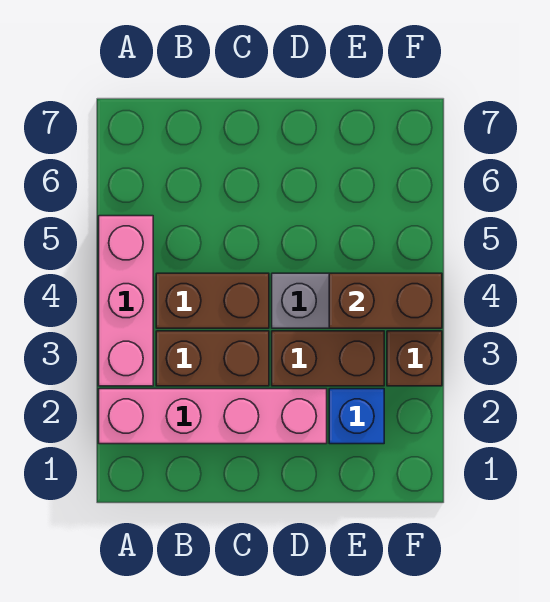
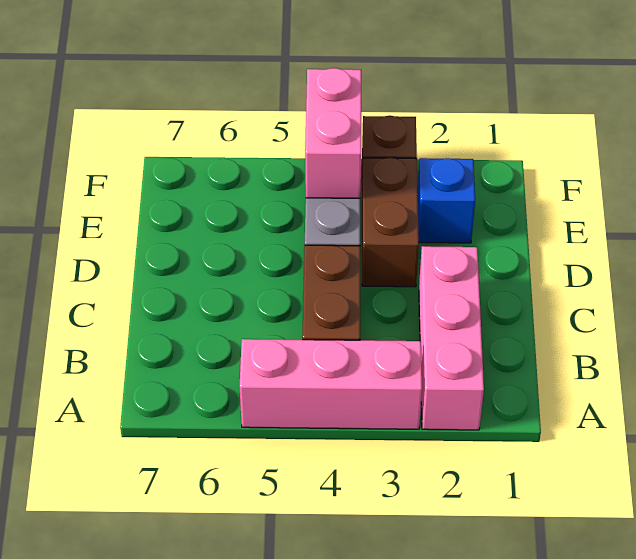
pink brick A2:D2 level 1 -> pink brick A2:C2 level 1
brown brick B3:C3 level 1 -> none
brown brick E4:F4 level 2 -> pink brick E4:F4 level 2

